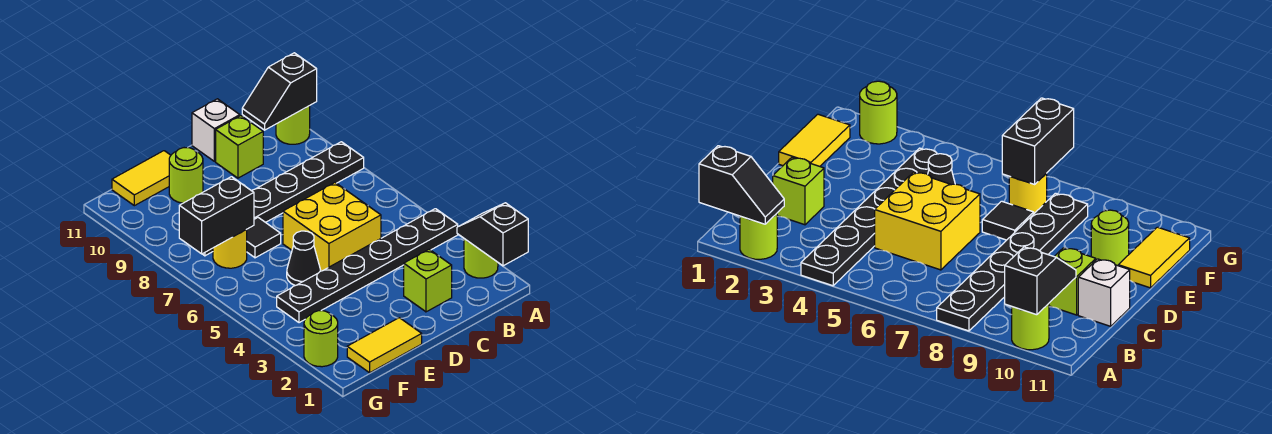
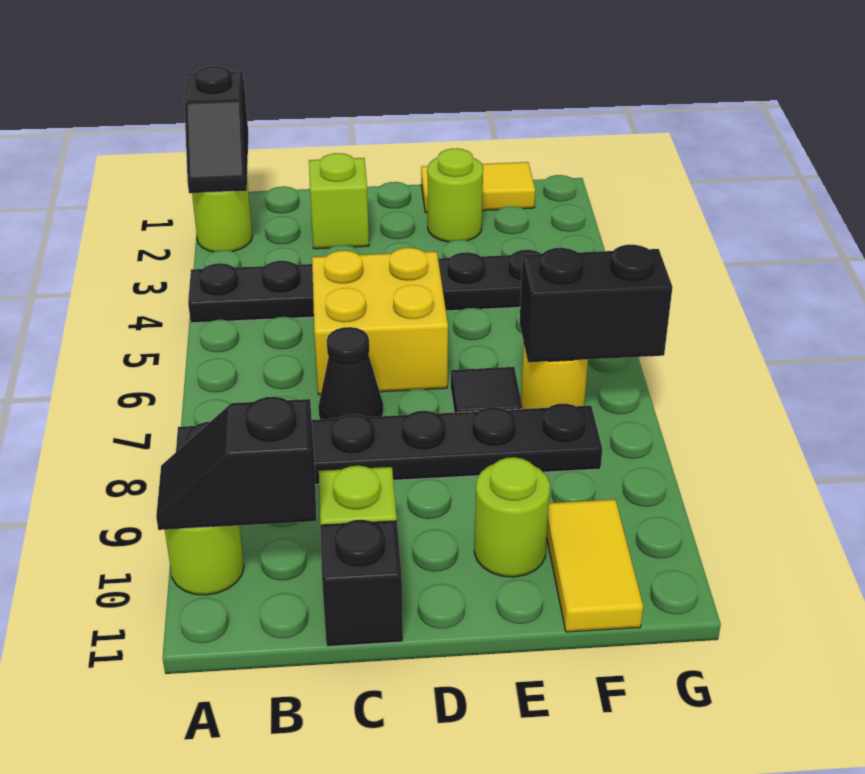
black slope A10:B10 level 2 top A -> black slope A10:B10 level 2 top B
white brick C11 level 1 -> black brick C11 level 1
black cone E5 level 1 -> black cone C7 level 1
yellow tile E11:F11 level 1 -> yellow tile F10:F11 level 1
lime round brick G2 level 1 -> lime round brick E2 level 1

